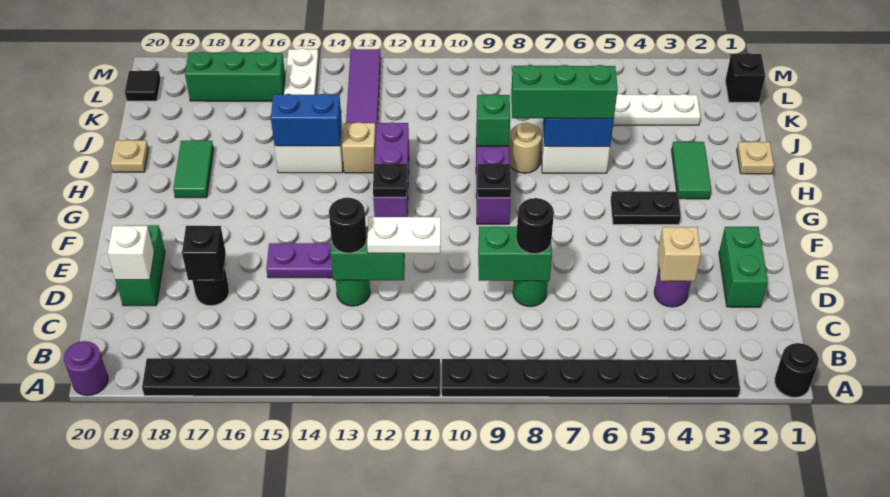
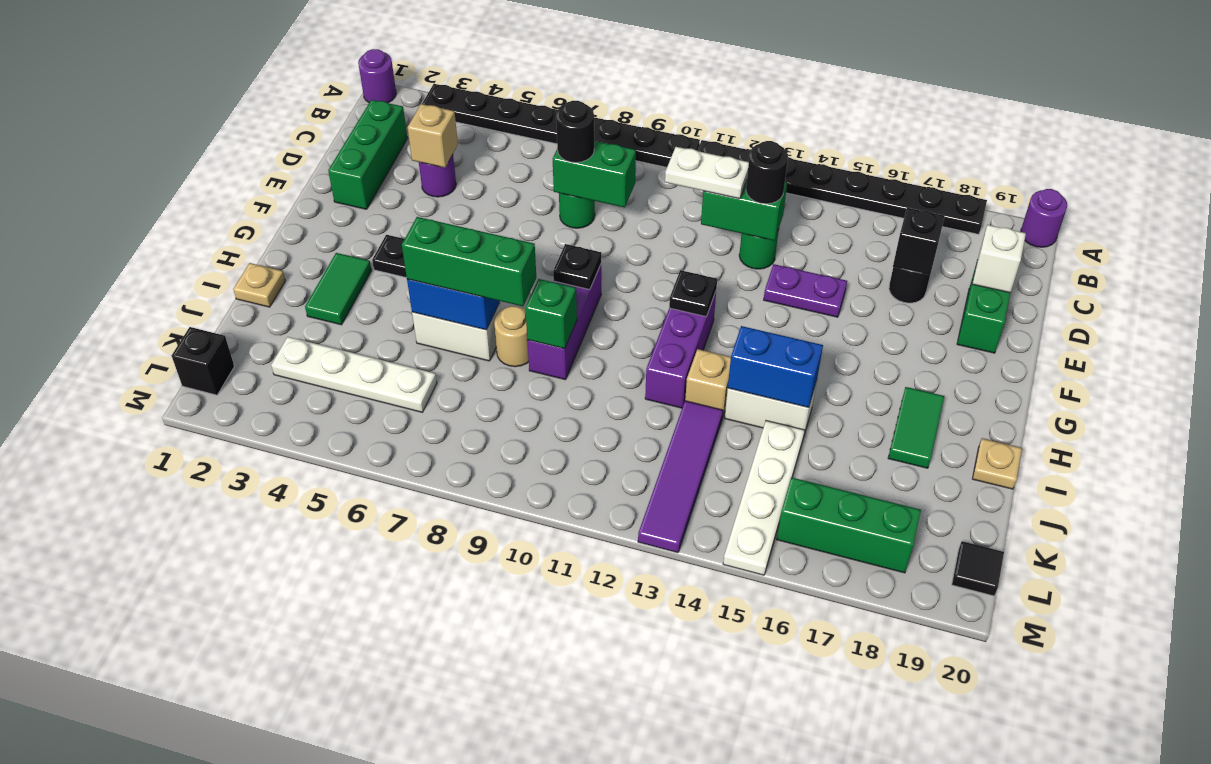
black round brick A1 level 1 -> purple round brick A1 level 1
green brick D2:E2 level 1 -> green brick C2:E2 level 1

